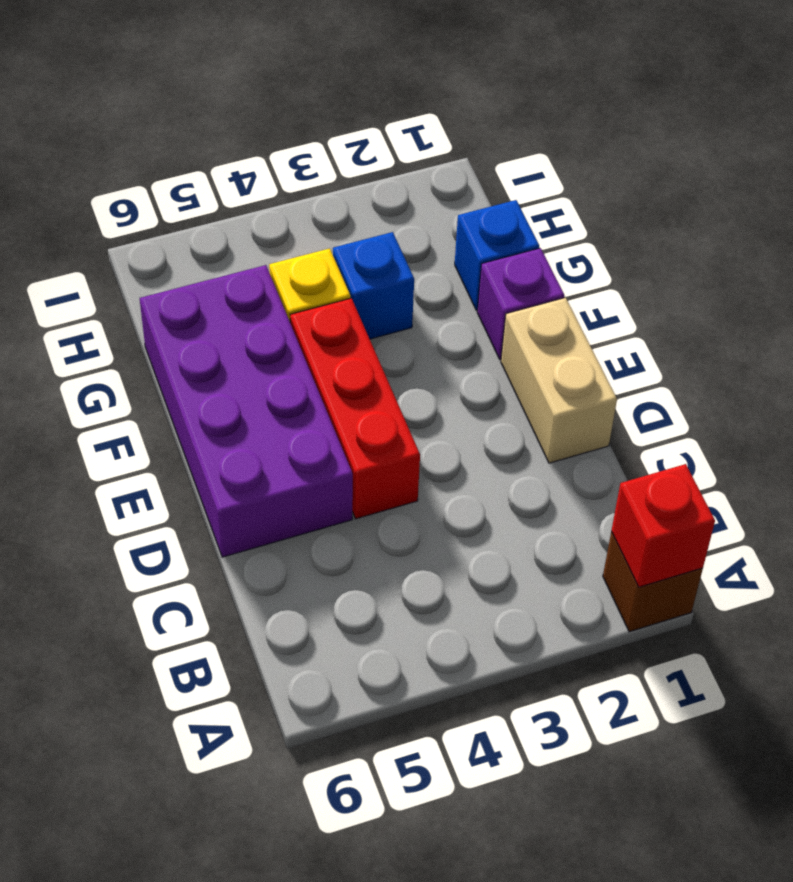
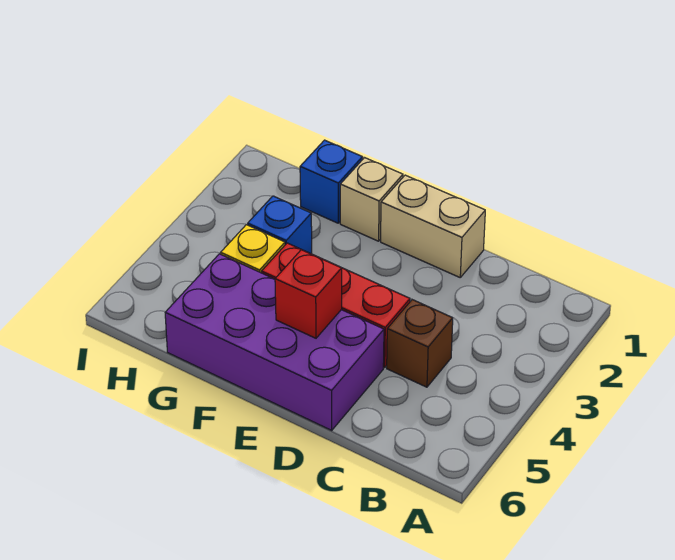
brown brick A1 level 1 -> brown brick C4 level 1
red brick A1 level 2 -> red brick E5 level 2
purple brick F1 level 1 -> tan brick F1 level 1

